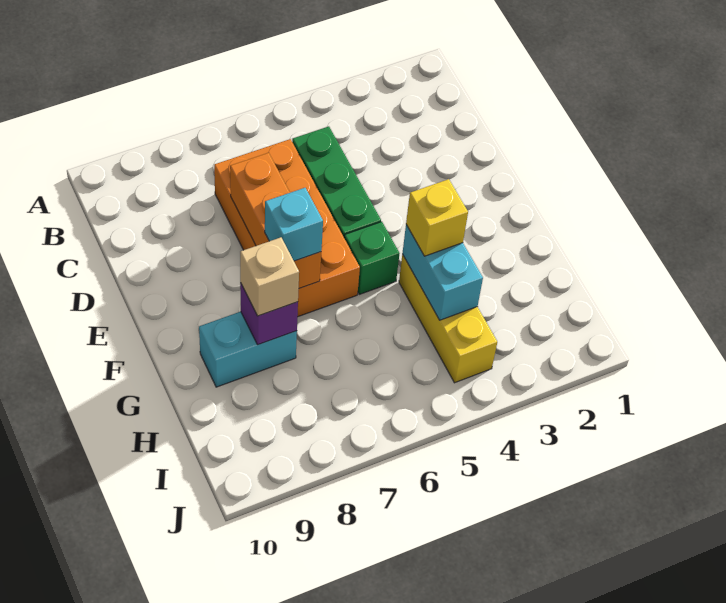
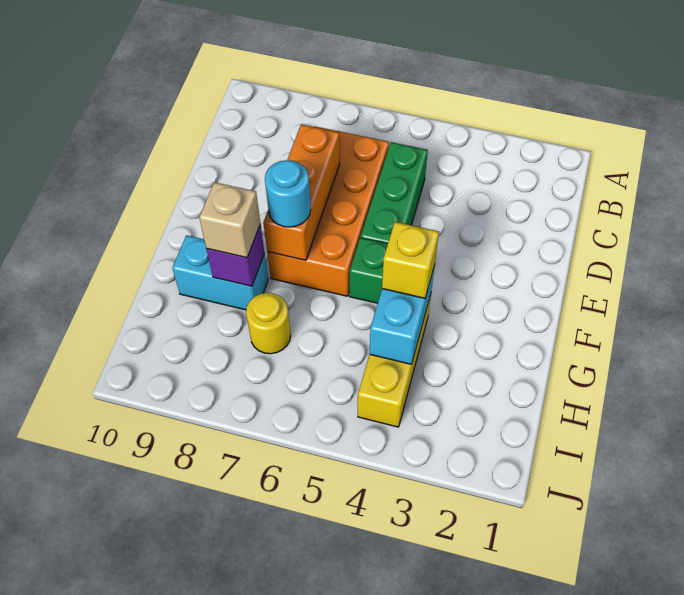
cyan brick F7 level 3 -> cyan round brick F7 level 3
none -> yellow round brick H7 level 1

